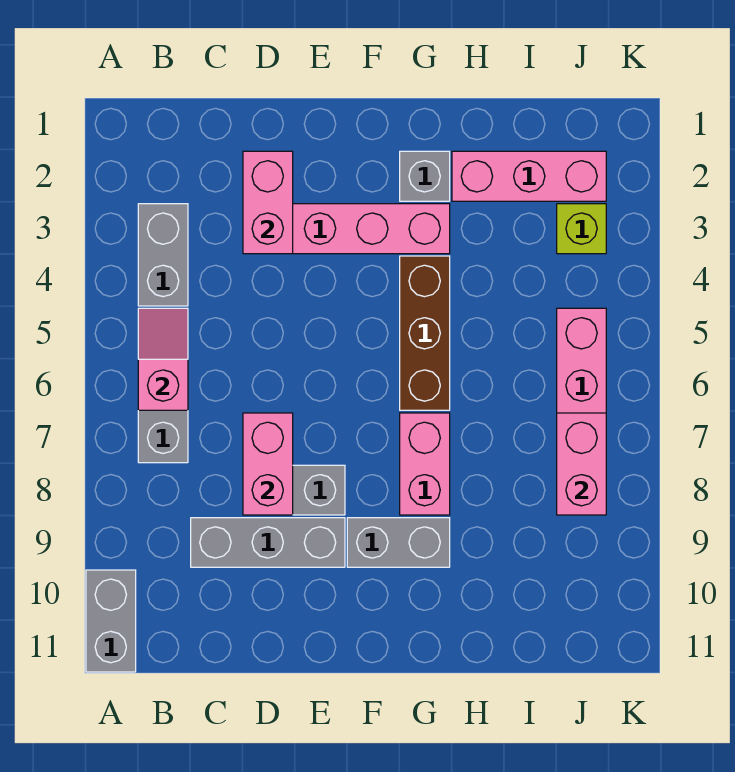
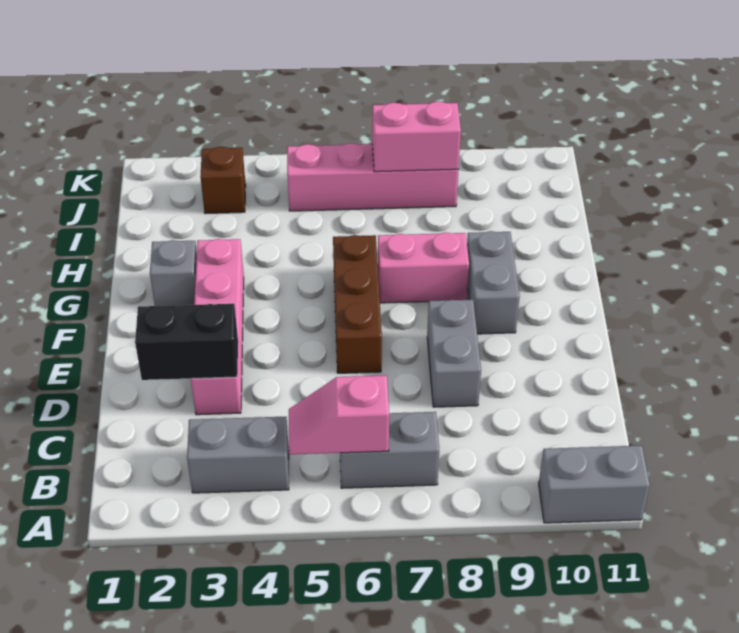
grey brick C9:E9 level 1 -> none
pink brick D2:D3 level 2 -> black brick D2:D3 level 2
pink brick D7:D8 level 2 -> none
brown brick G4:G6 level 1 -> brown brick E6:G6 level 1
pink brick H2:J2 level 1 -> none
lime brick J3 level 1 -> brown brick J3 level 1

